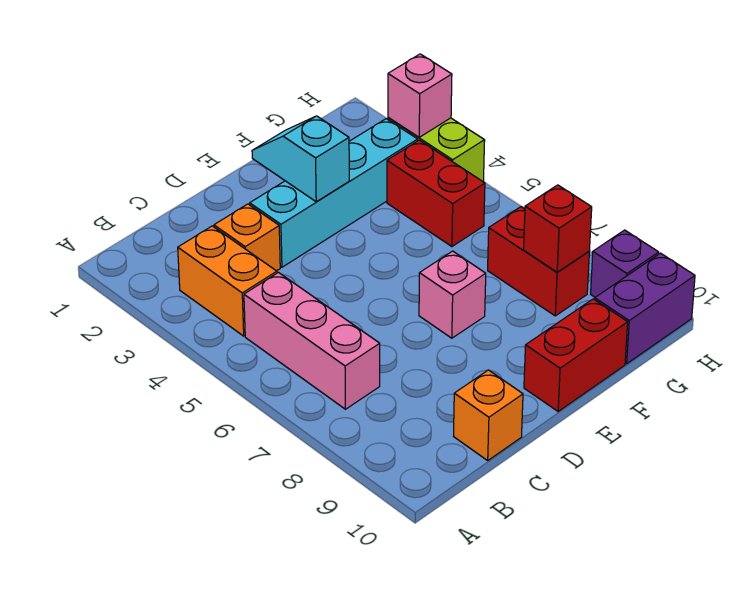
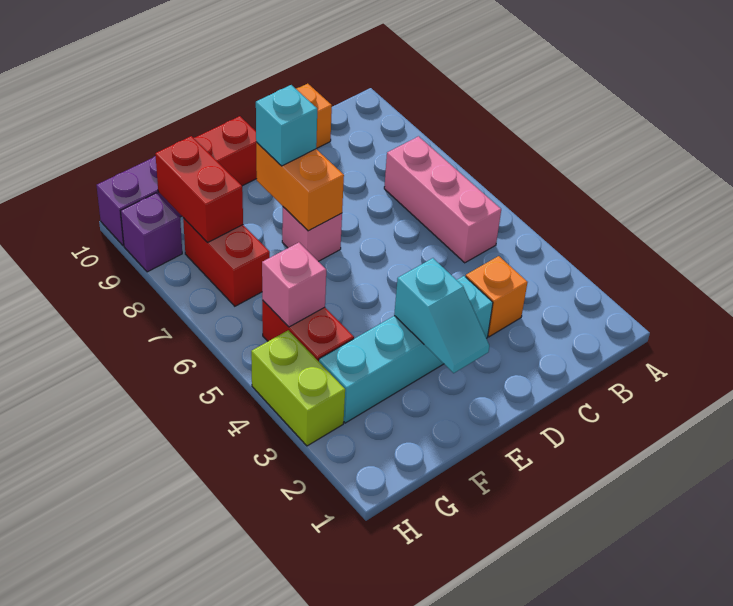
orange brick B3:B4 level 1 -> orange brick E7:E8 level 2
none -> cyan brick E8 level 3
red brick G8 level 2 -> red brick G8:G9 level 2
pink brick H3 level 2 -> pink brick G5 level 2

